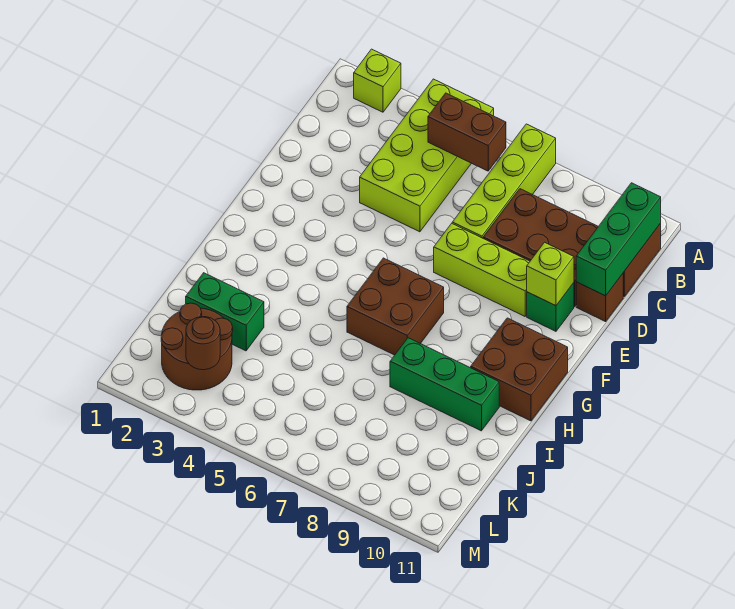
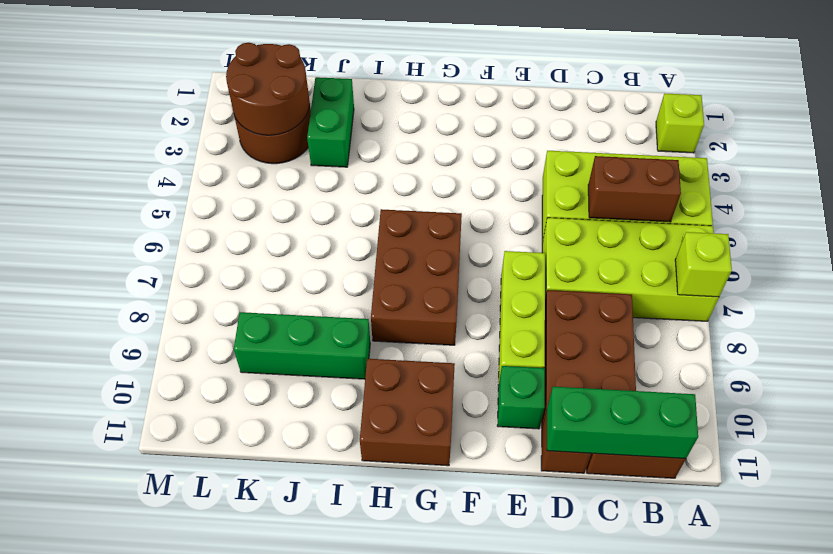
lime brick A7:D7 level 1 -> lime brick A6:D7 level 1
brown brick B5:B6 level 2 -> brown brick B5:C5 level 2
lime brick E10 level 2 -> lime brick A7 level 2
brown brick G6:H7 level 1 -> brown brick G6:H8 level 1
green brick I8:I10 level 1 -> green brick I9:K9 level 1
brown round brick L3 level 2 -> brown round brick K2:L3 level 2

